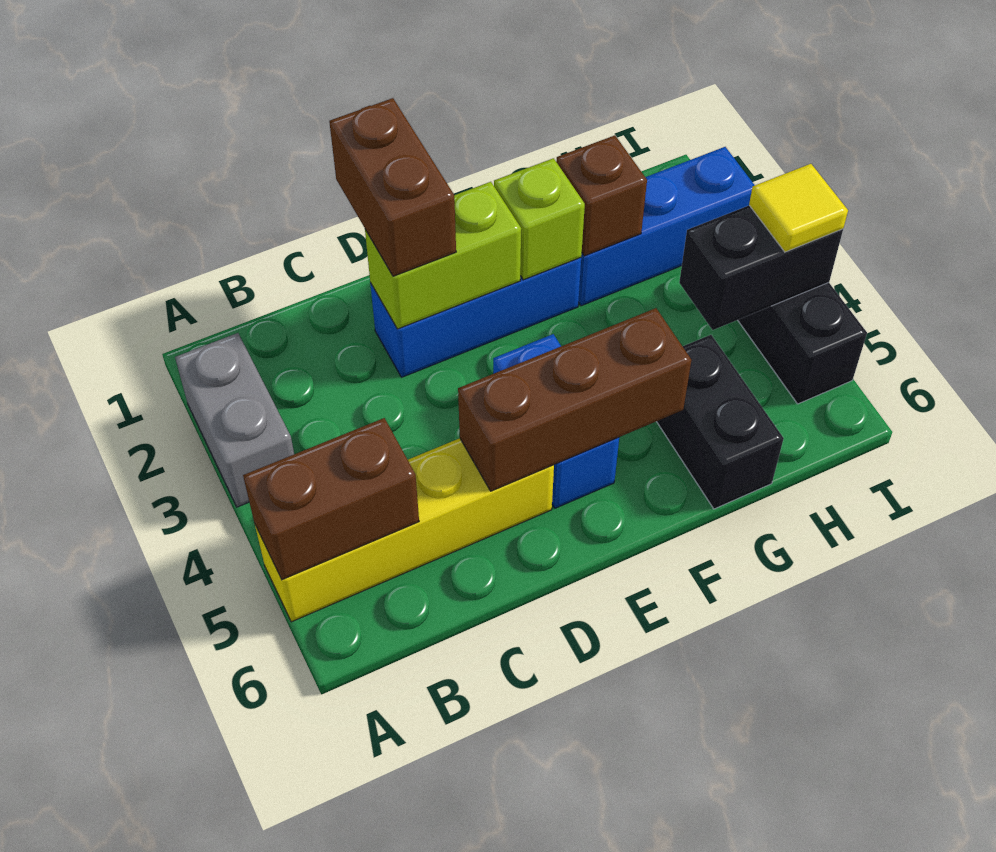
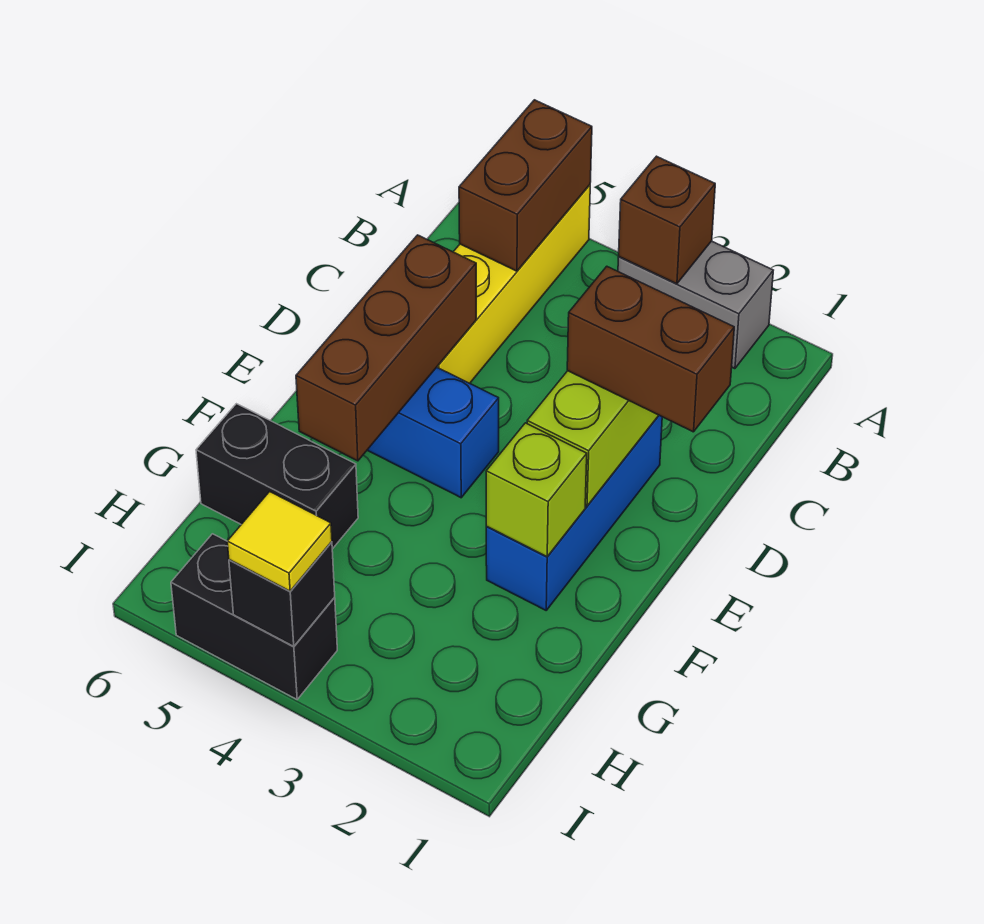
blue brick G2:I2 level 1 -> none
brown brick G2 level 2 -> brown brick A3 level 2
black brick H4:I4 level 2 -> black brick I4 level 2

